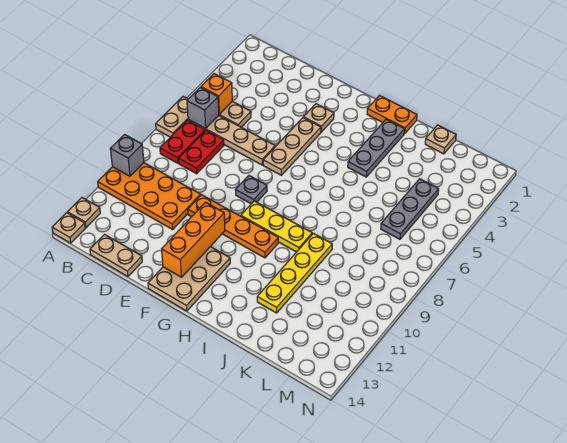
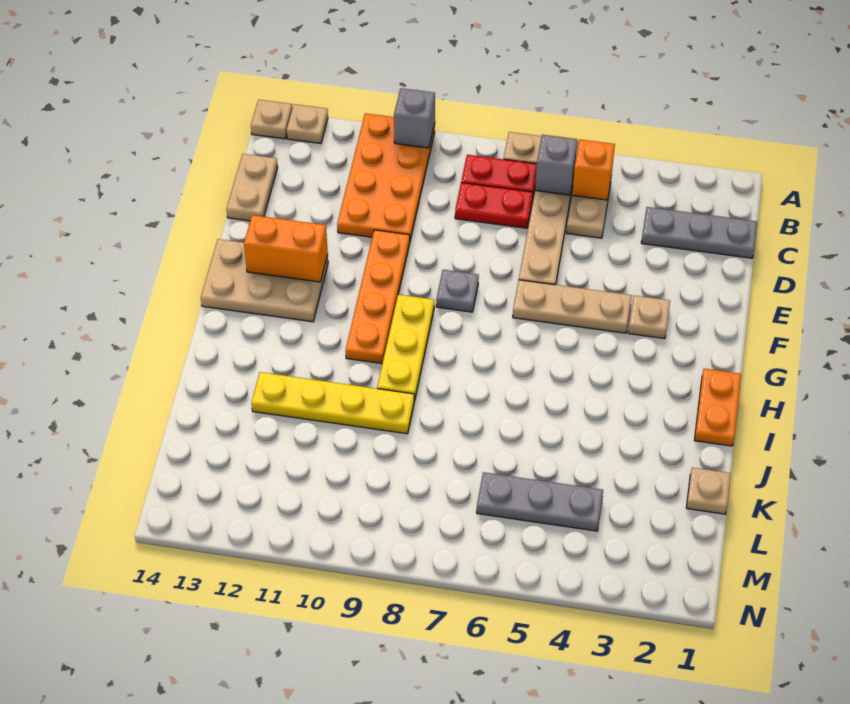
orange brick F11:F13 level 2 -> orange brick F12:F13 level 2
grey plate I2:I4 level 1 -> grey plate C1:C3 level 1

